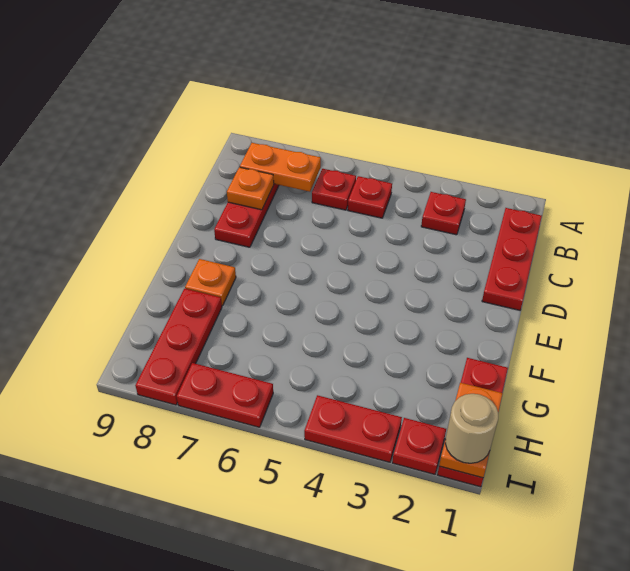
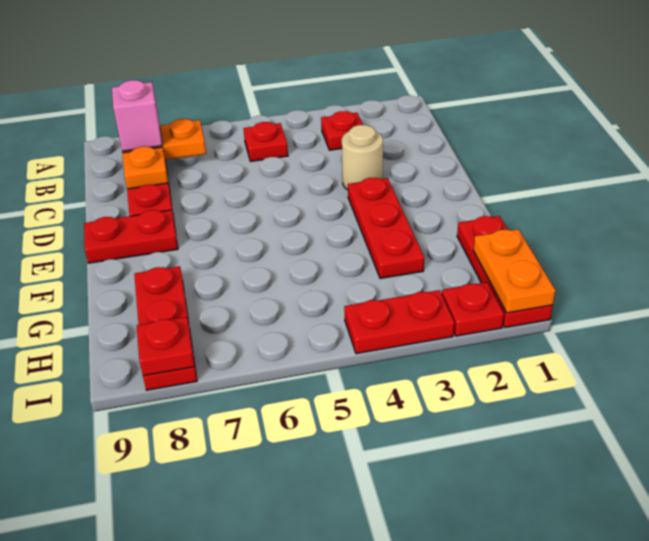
red plate B1:D1 level 1 -> red plate E3:G3 level 1
red plate B6 level 1 -> red plate I8 level 2
none -> pink brick B8 level 3
orange plate F8 level 1 -> none
tan round brick I1 level 3 -> tan round brick D3 level 1
red plate I6:I7 level 1 -> red plate E8:E9 level 1

